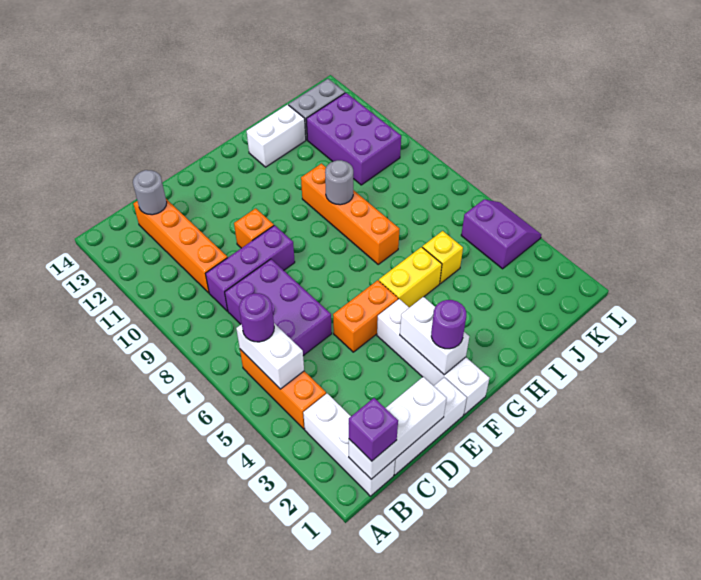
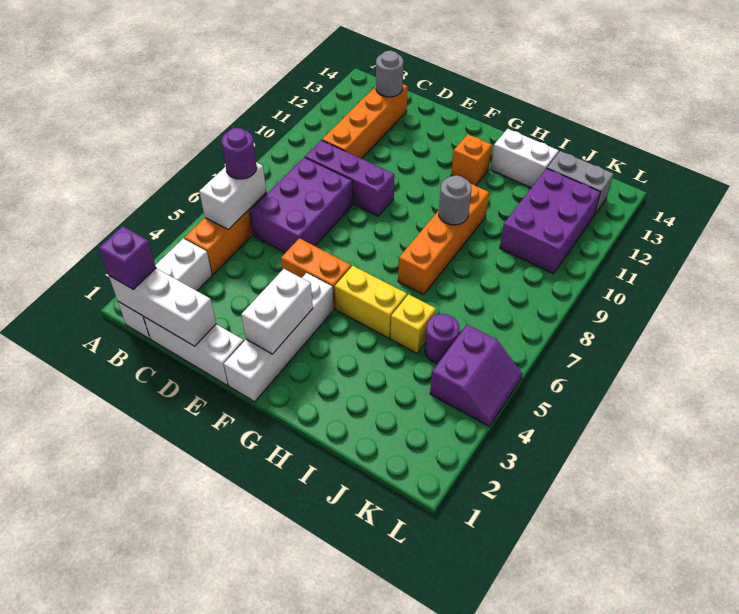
orange brick E10 level 1 -> orange brick G12 level 1
purple round brick F2 level 3 -> purple round brick J5 level 1

